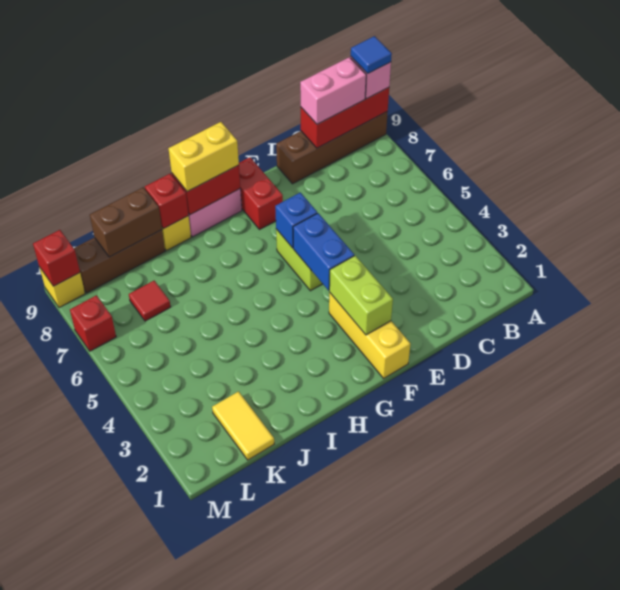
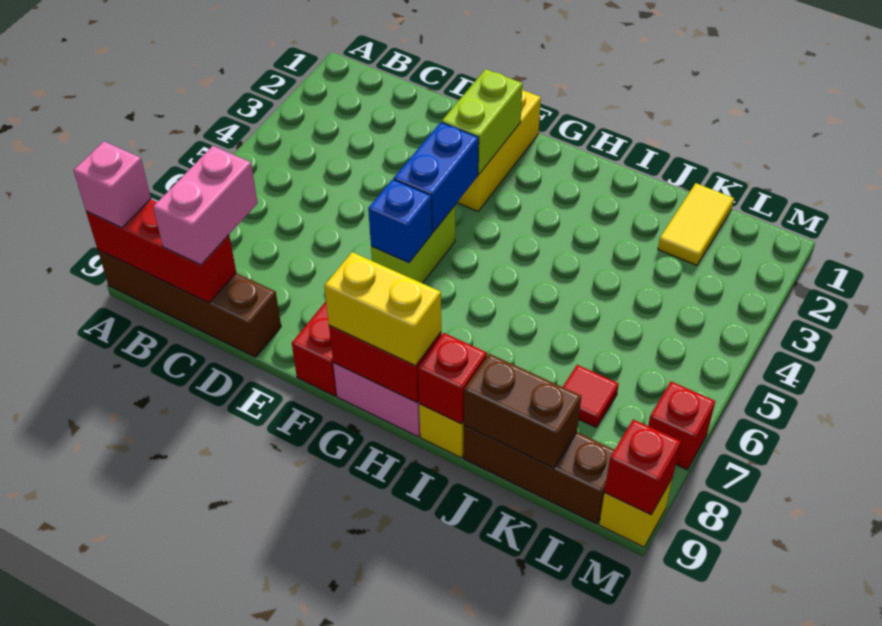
blue tile A9 level 4 -> none
pink brick B9:C9 level 3 -> pink brick C8:C9 level 3

